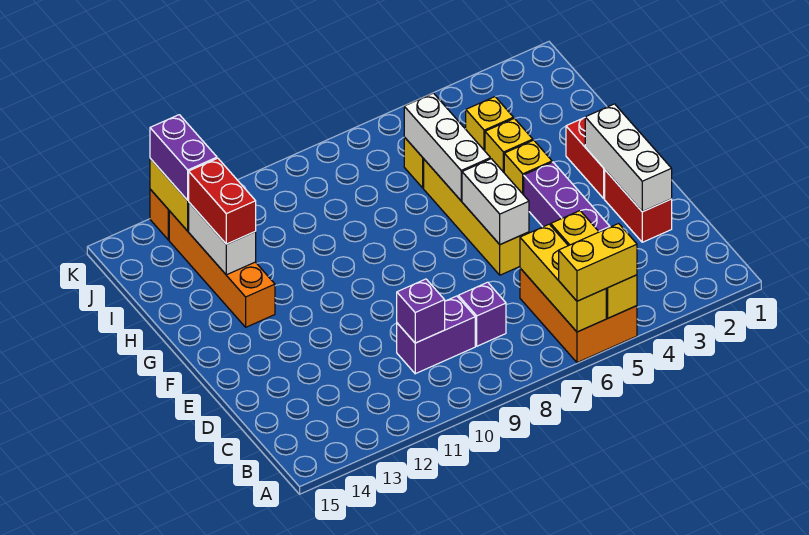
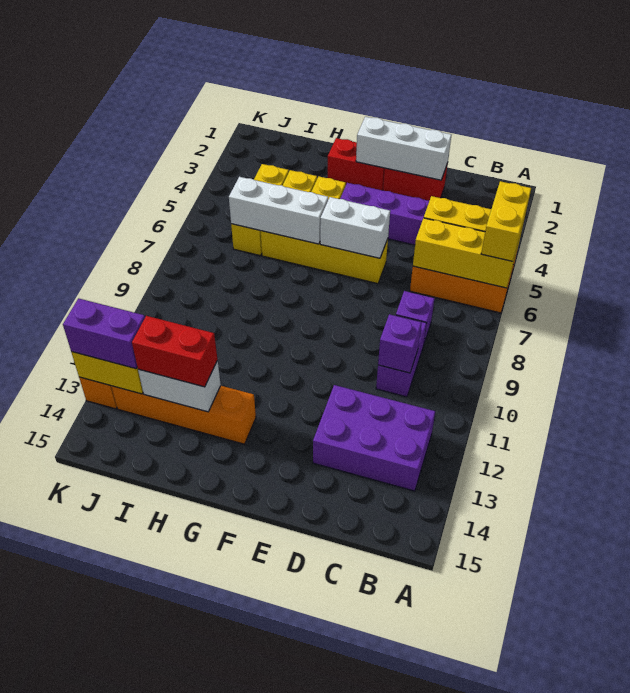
none -> purple brick B12:D13 level 1

